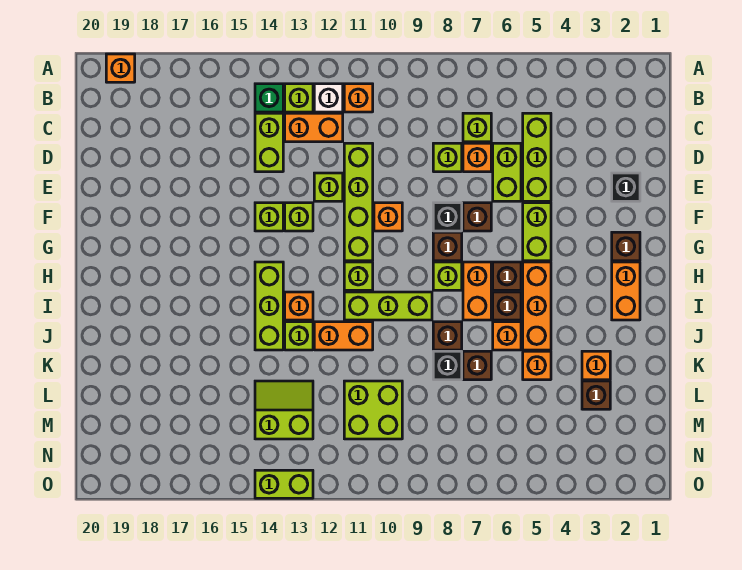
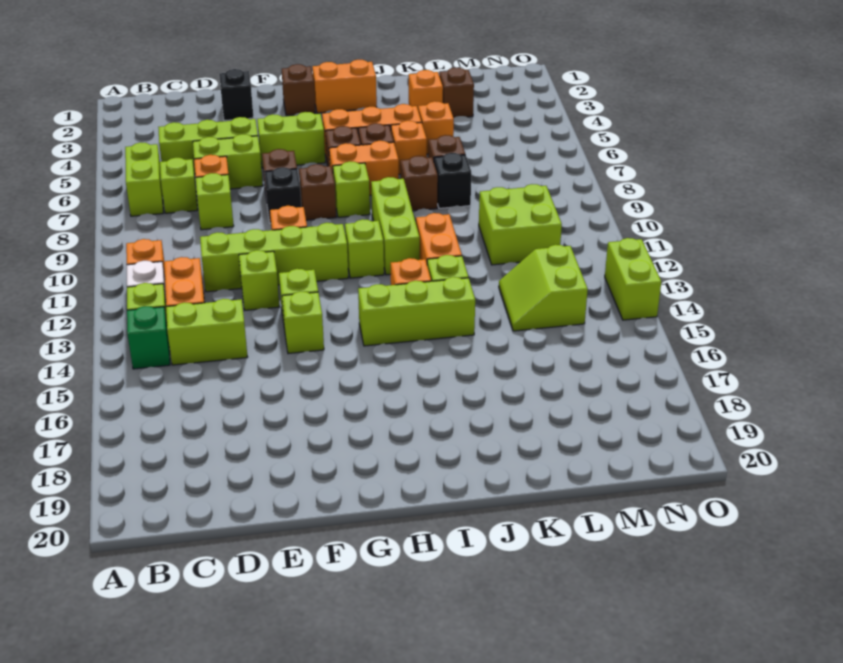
orange brick A19 level 1 -> none
none -> lime brick B6:B7 level 1

